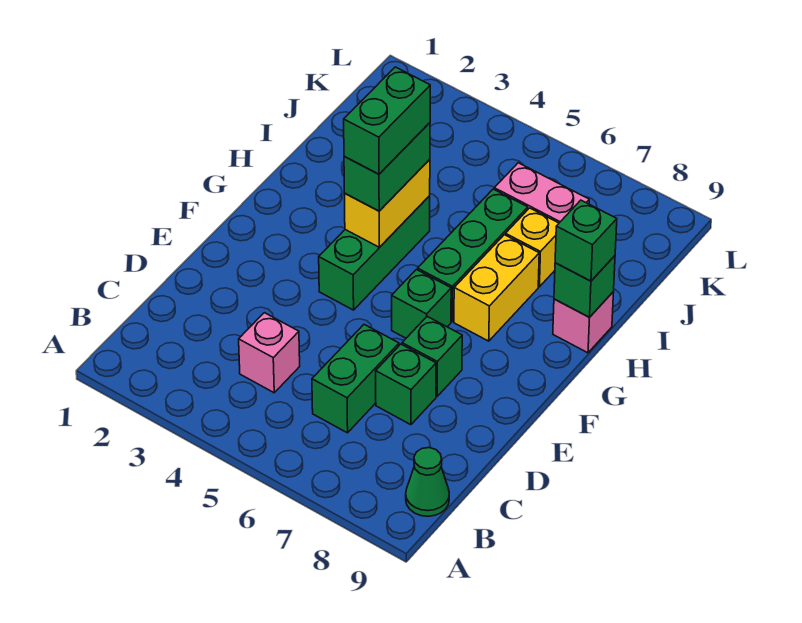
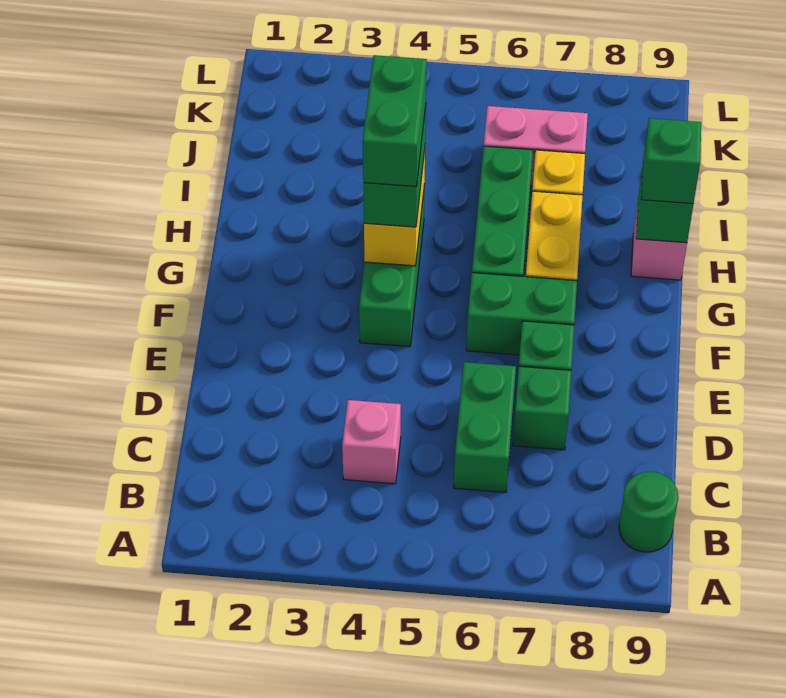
green cone B9 level 1 -> green round brick B9 level 1
green brick F6 level 1 -> green brick F6:F7 level 1

